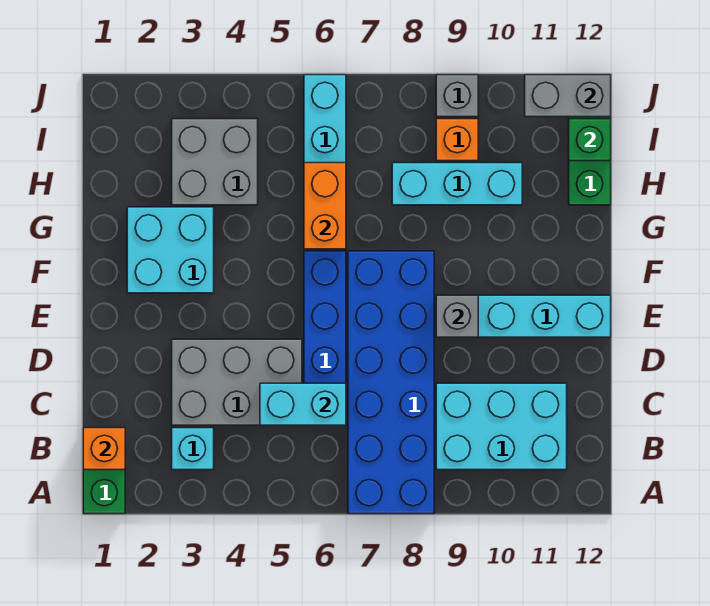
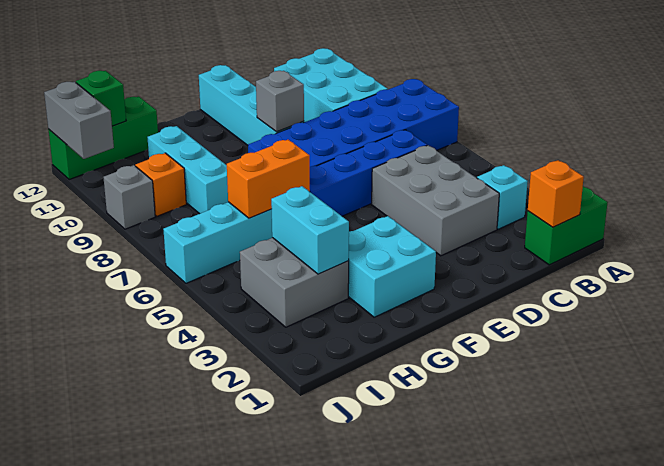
cyan brick C5:C6 level 2 -> cyan brick H3:H4 level 2

